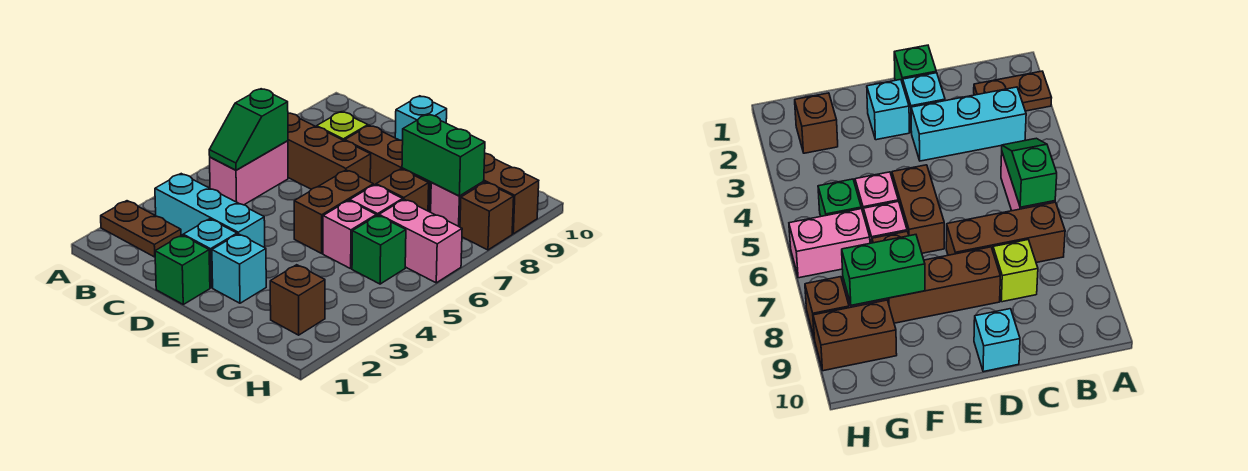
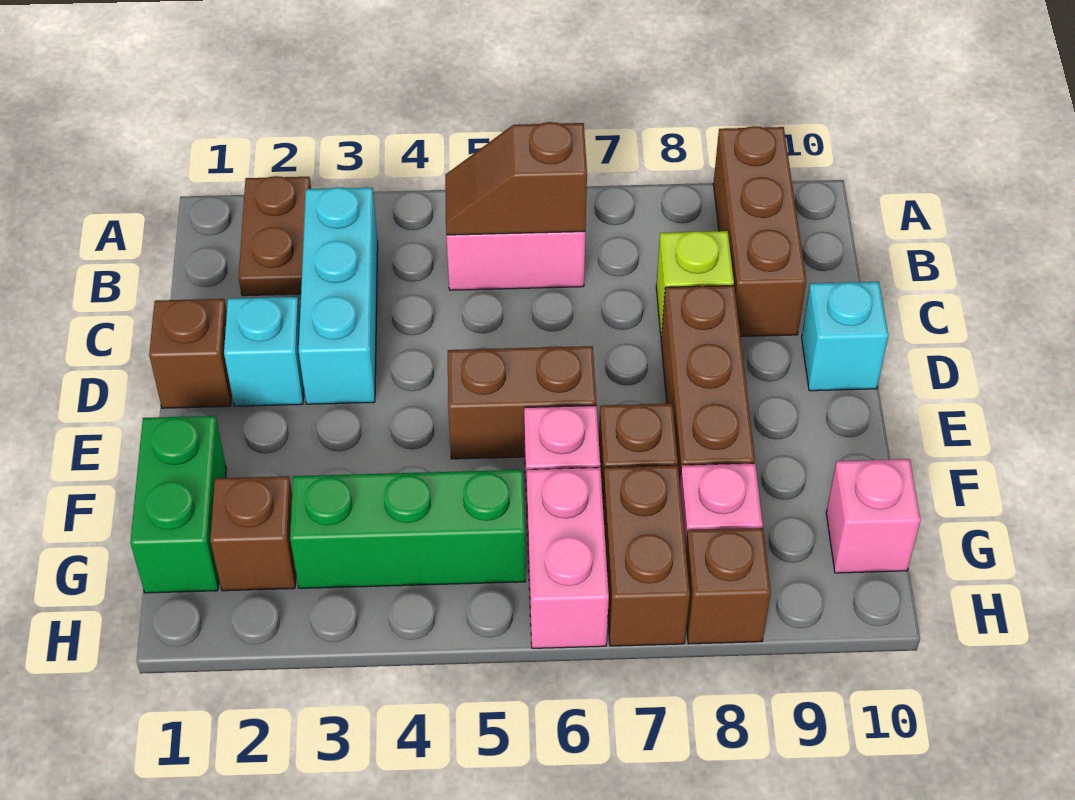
green slope B5:B6 level 2 top 6 -> brown slope B5:B6 level 2 top 6
brown brick B7:D7 level 1 -> brown brick A9:C9 level 1
green brick D1 level 1 -> brown brick D1 level 1
cyan brick E2 level 1 -> none
pink brick F5 level 1 -> pink brick G10 level 1
green brick F8:G8 level 2 -> green brick F1:G1 level 1
green brick G5 level 1 -> green brick G3:G5 level 1
brown brick G9:H9 level 1 -> brown brick G7:H7 level 1

